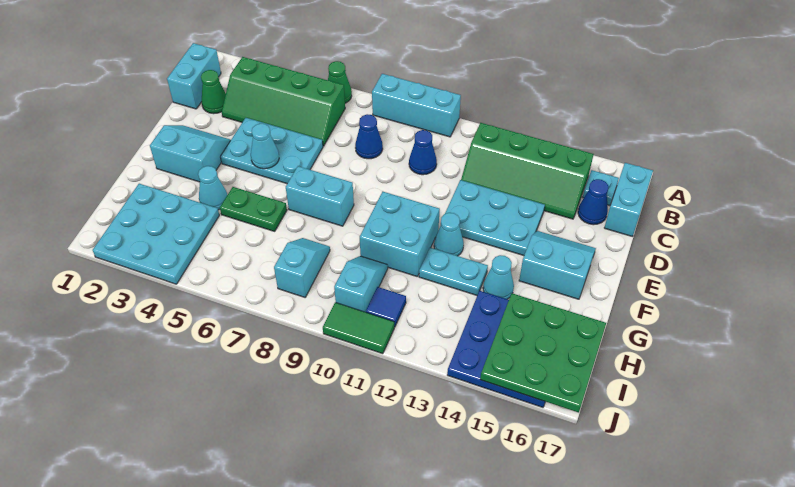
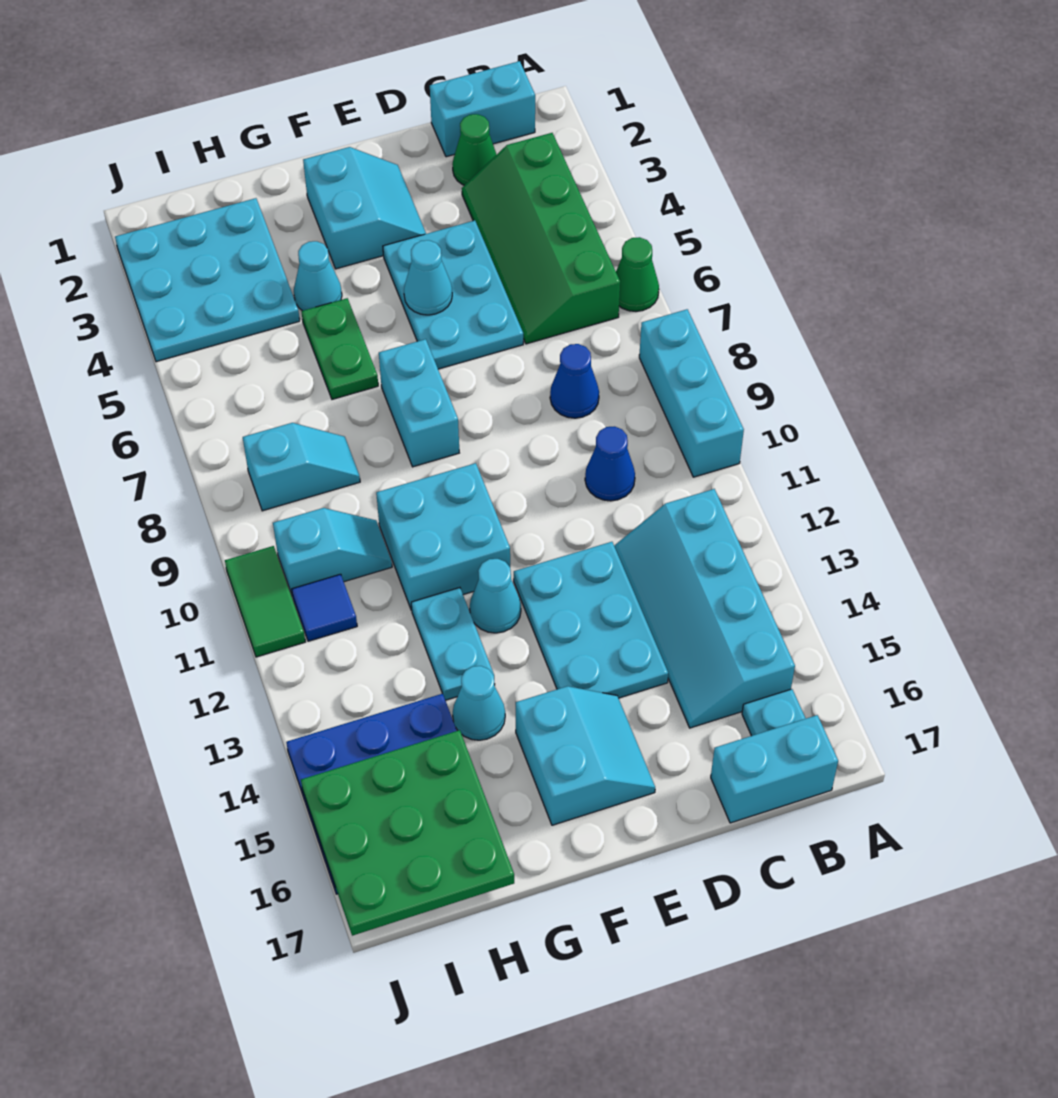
green slope B12:C15 level 1 top B -> cyan slope B12:C15 level 1 top B
blue cone C16 level 1 -> none

